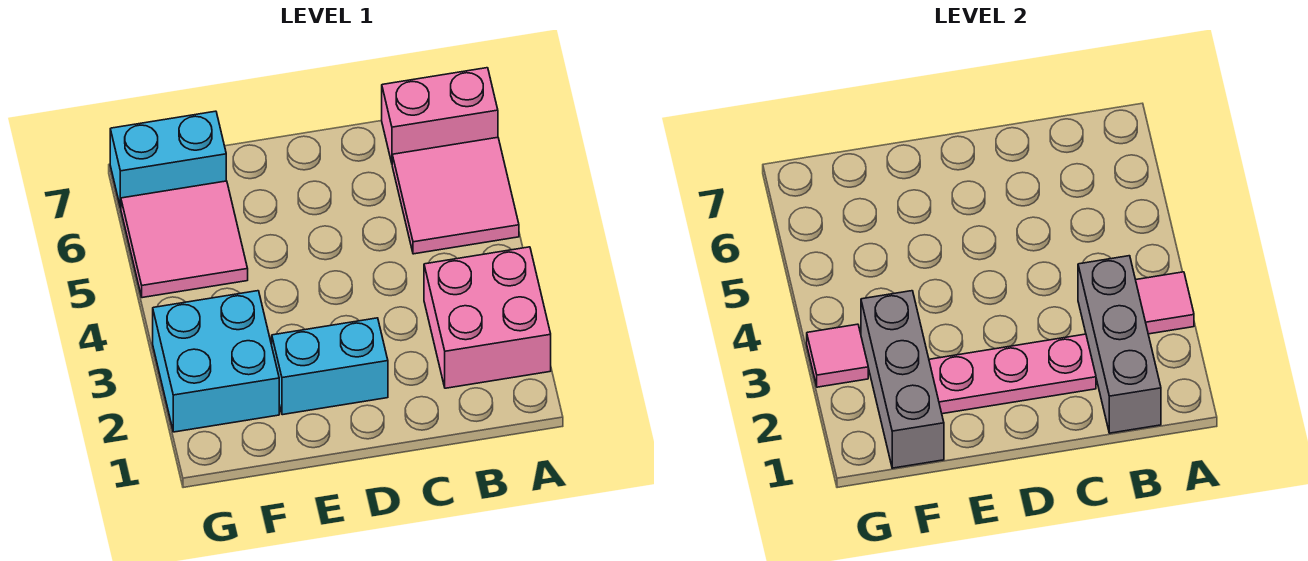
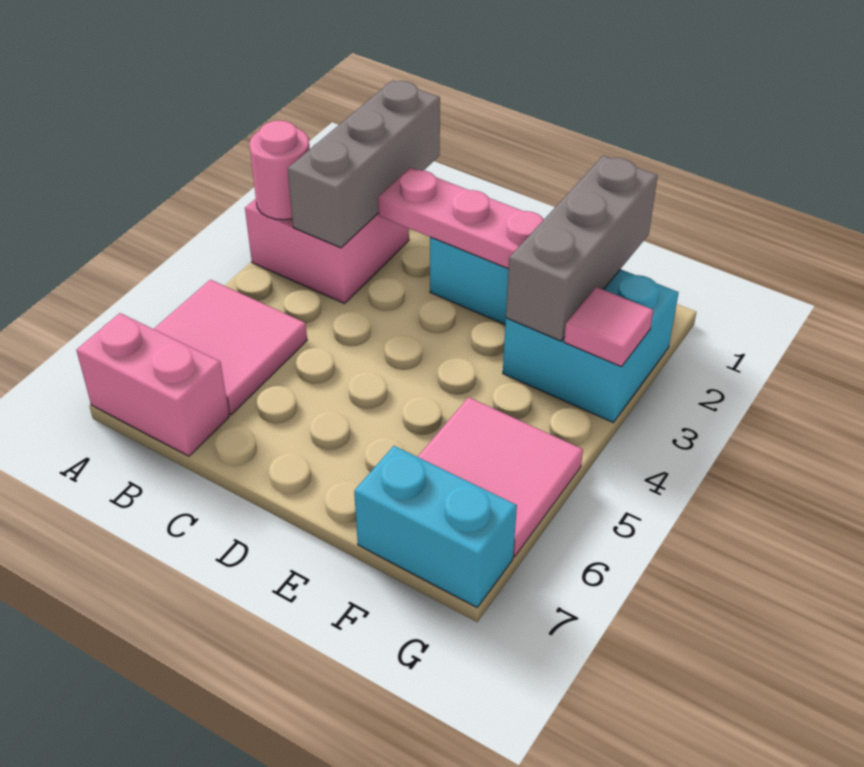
pink tile A3 level 2 -> pink round brick A3 level 2

